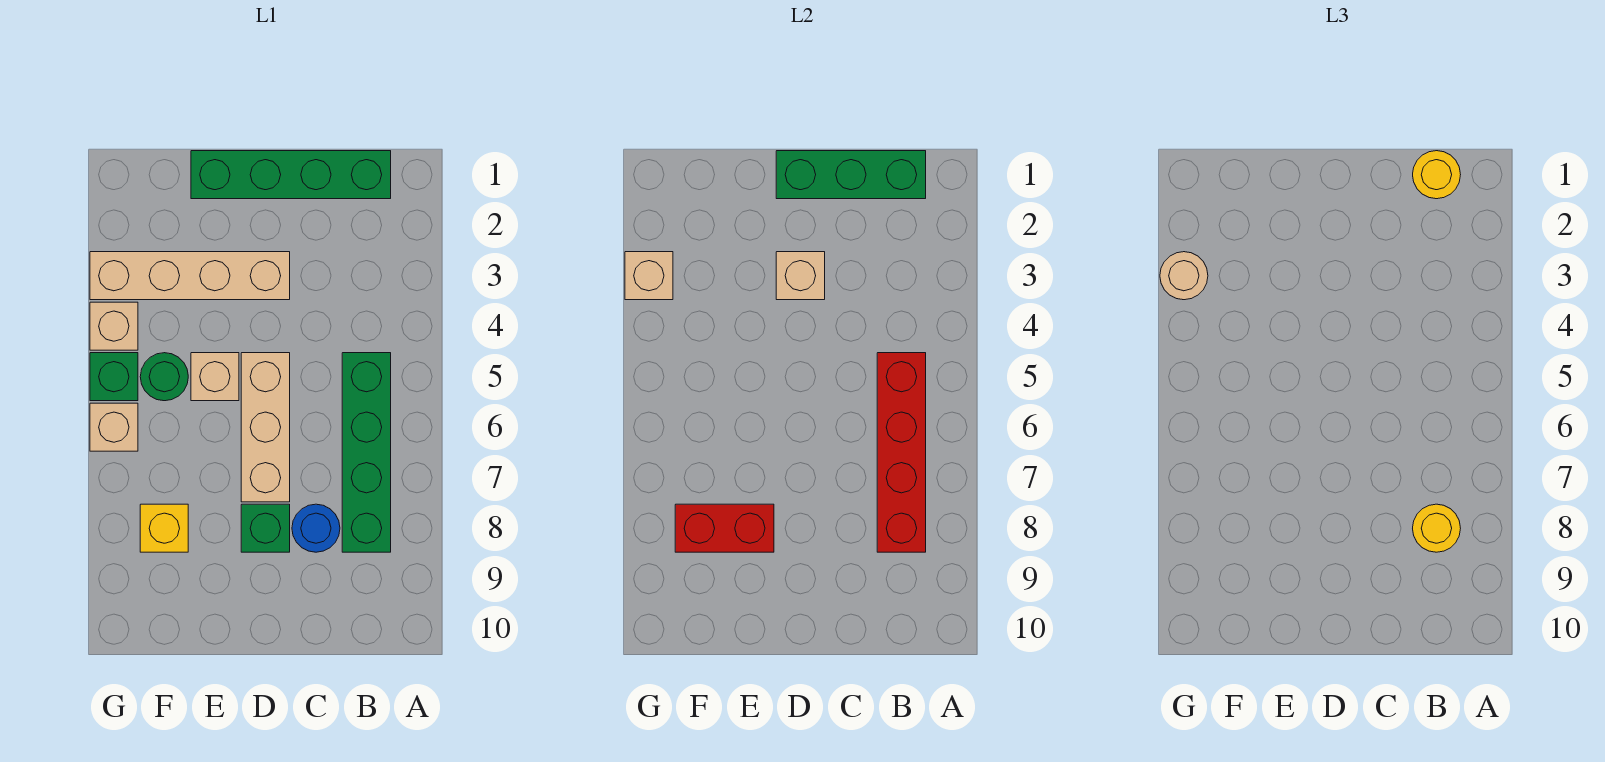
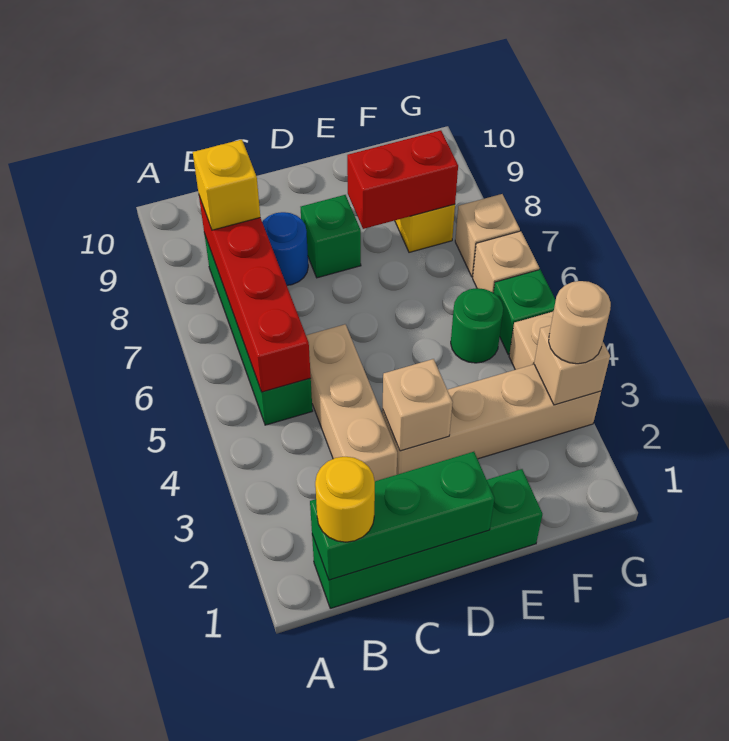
yellow round brick B8 level 3 -> yellow brick B8 level 3
tan brick D5:D7 level 1 -> tan brick C3:C5 level 1
tan brick E5 level 1 -> tan brick G7 level 1

